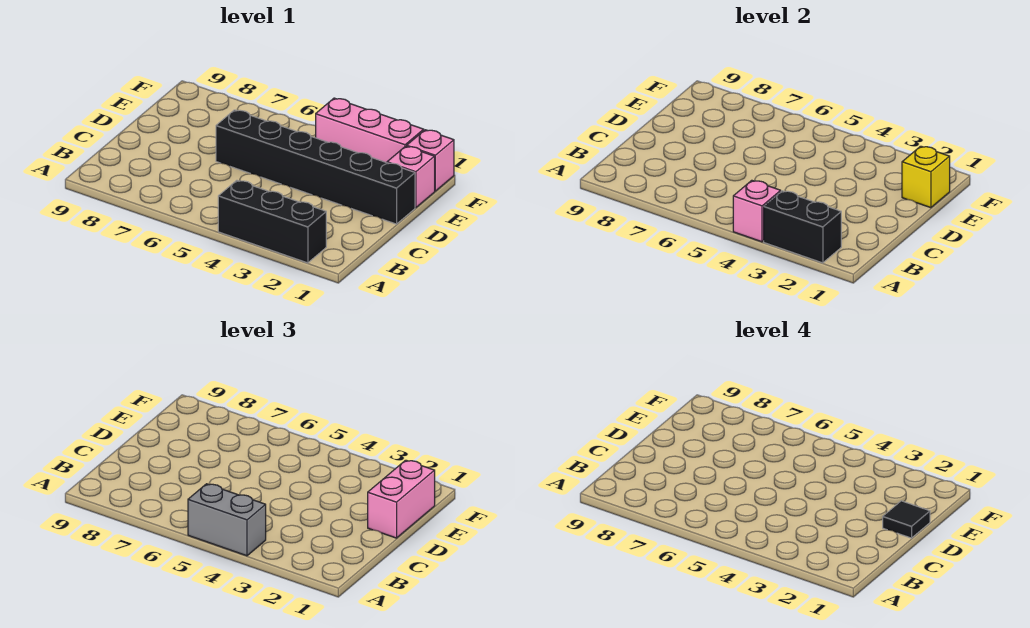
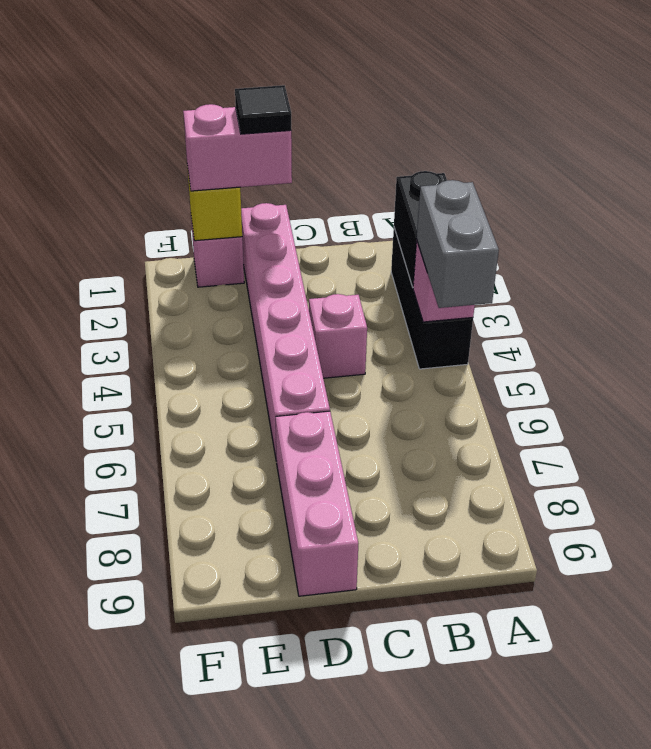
black brick D1:D6 level 1 -> pink brick D1:D6 level 1
pink brick F1 level 1 -> pink brick C4 level 1
pink brick F2:F4 level 1 -> pink brick D7:D9 level 1

